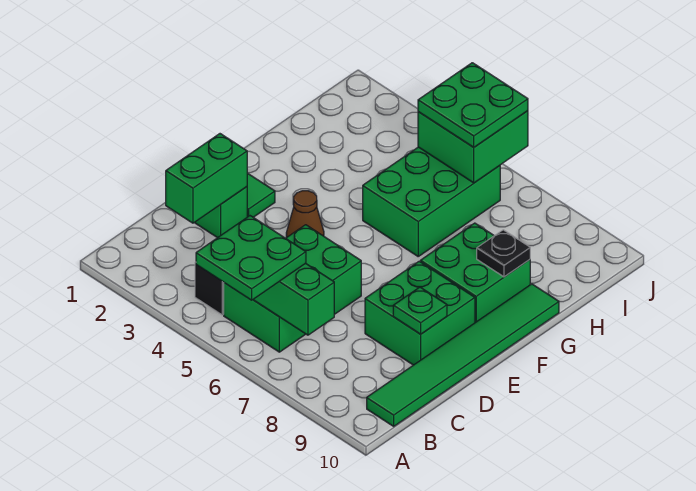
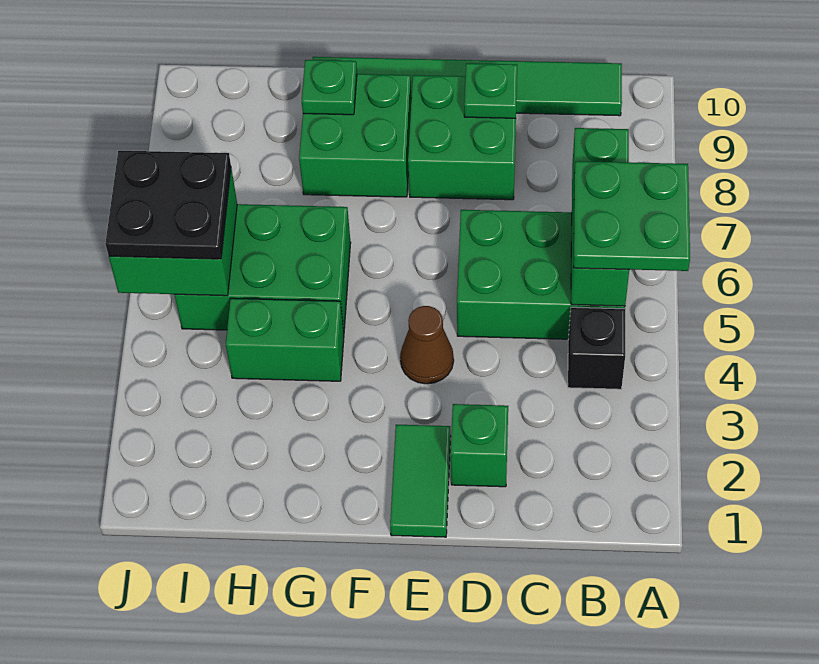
green brick C2:D2 level 2 -> green brick G4:H4 level 1
black plate G9 level 2 -> green plate G9 level 2
green plate I5:J6 level 3 -> black plate I5:J6 level 3

